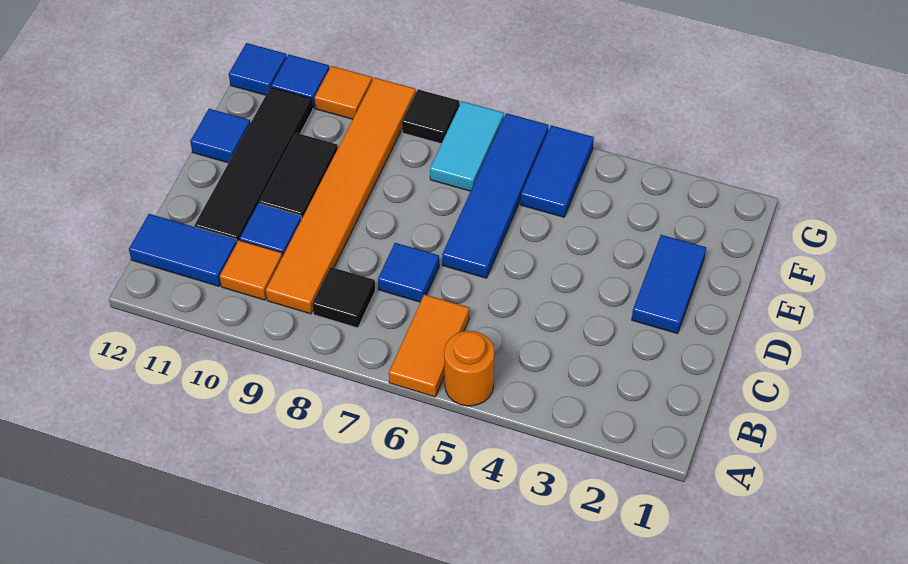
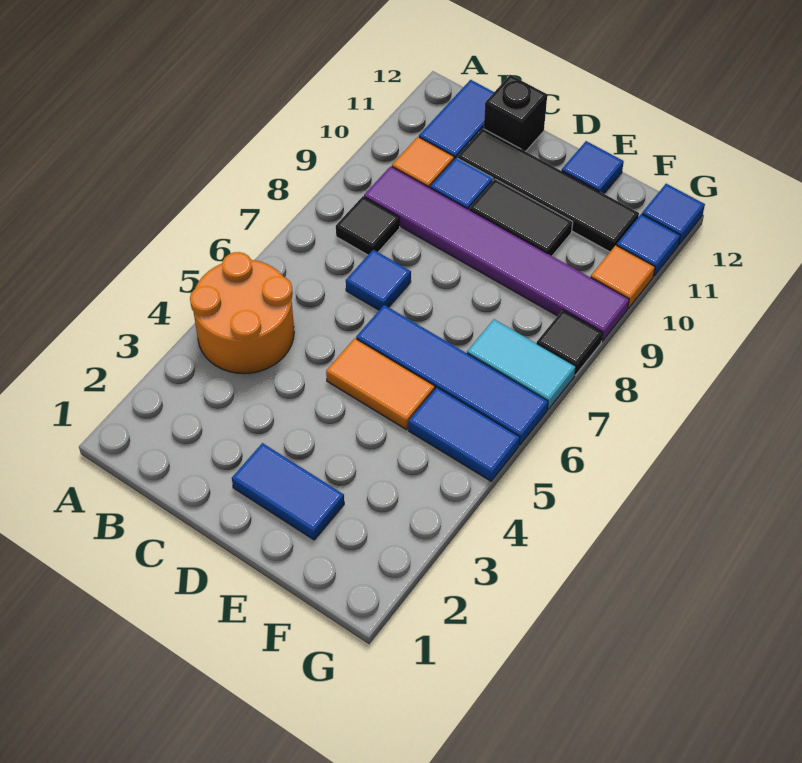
orange round brick A5 level 1 -> orange round brick A4:B5 level 1
orange tile A6:B6 level 1 -> orange tile D5:E5 level 1
orange tile B9:G9 level 1 -> purple tile B9:G9 level 1
none -> black brick C12 level 1

